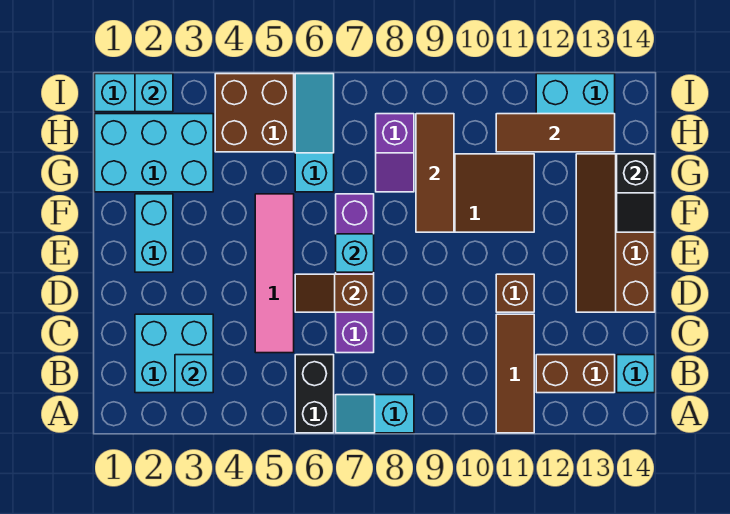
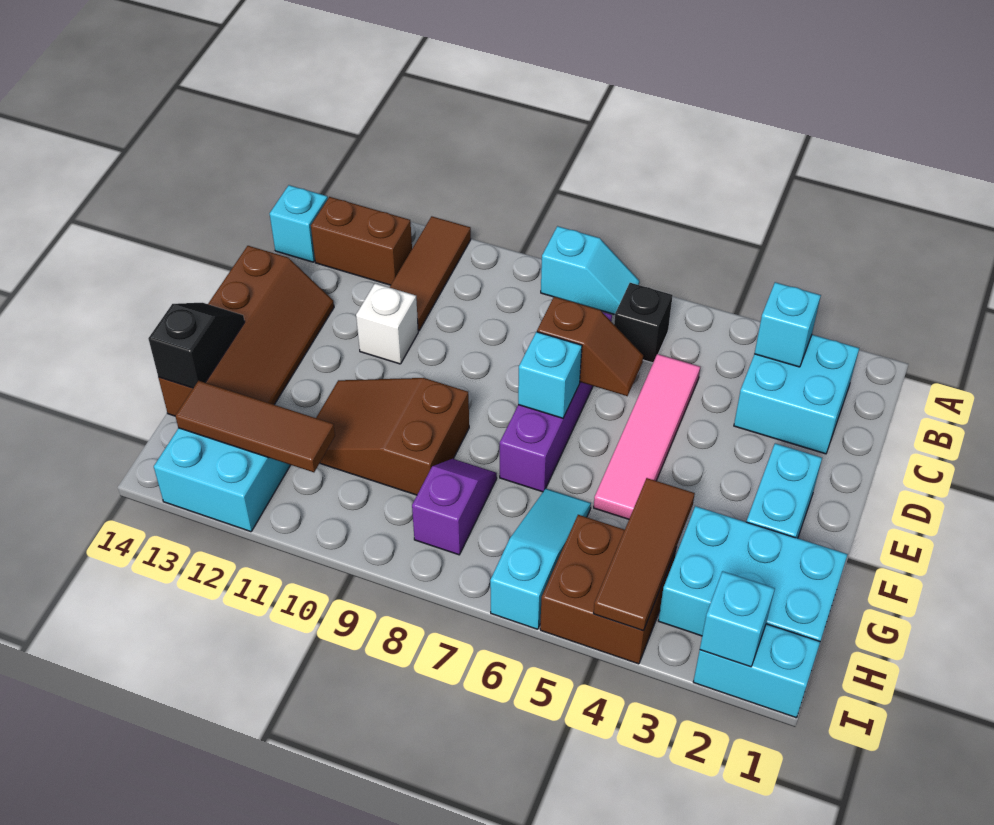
black brick A6:B6 level 1 -> black brick B6 level 1
brown brick D11 level 1 -> white brick D11 level 1
brown tile F9:H9 level 2 -> brown tile G4:I4 level 2
cyan slope G6:I6 level 1 top G -> cyan slope G6:I6 level 1 top I

